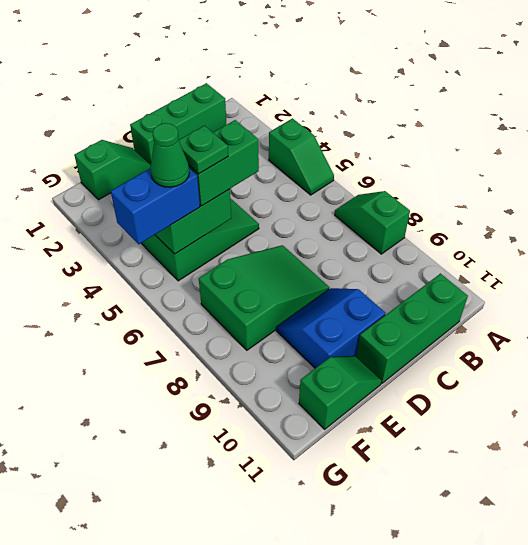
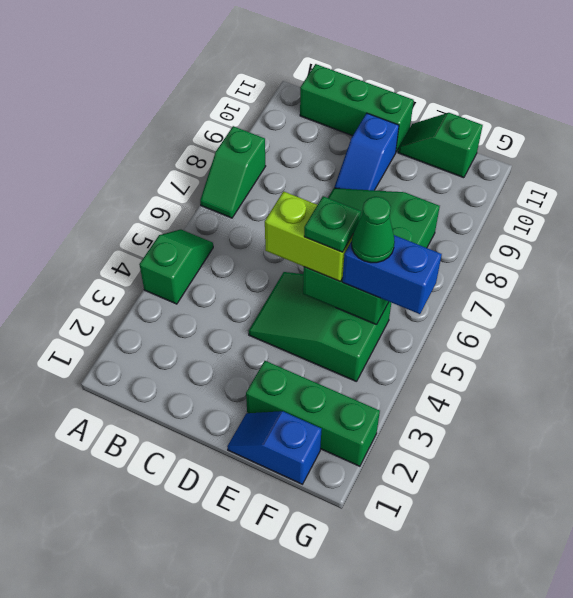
green brick B1:D1 level 1 -> green brick E2:G2 level 1
green brick D5:E5 level 3 -> lime brick D5:E5 level 3
blue slope D9:E10 level 1 top 10 -> blue slope D9:D10 level 1 top 10
green slope E1:F1 level 1 top F -> blue slope E1:F1 level 1 top F

